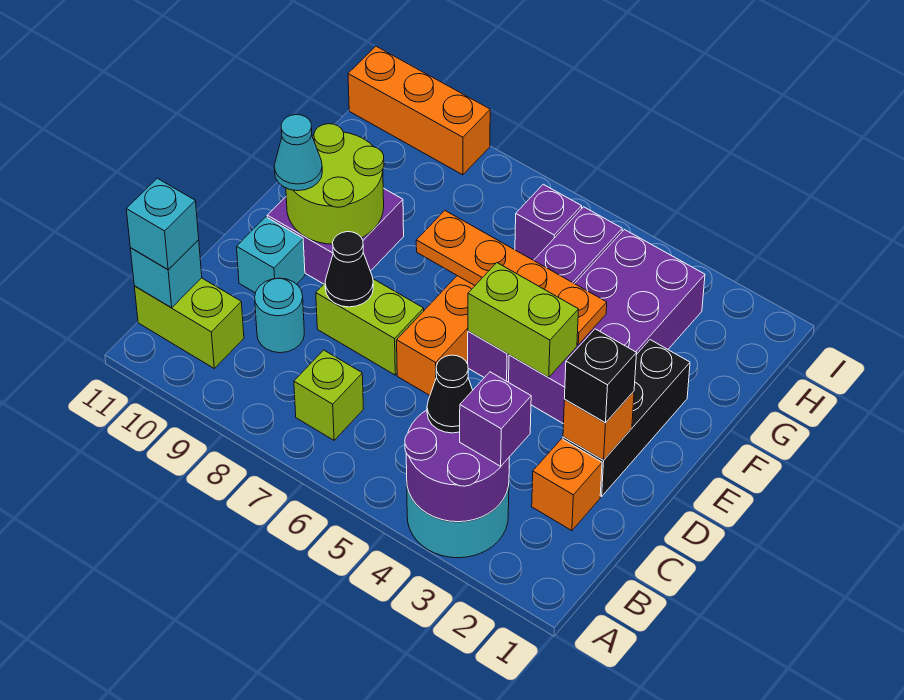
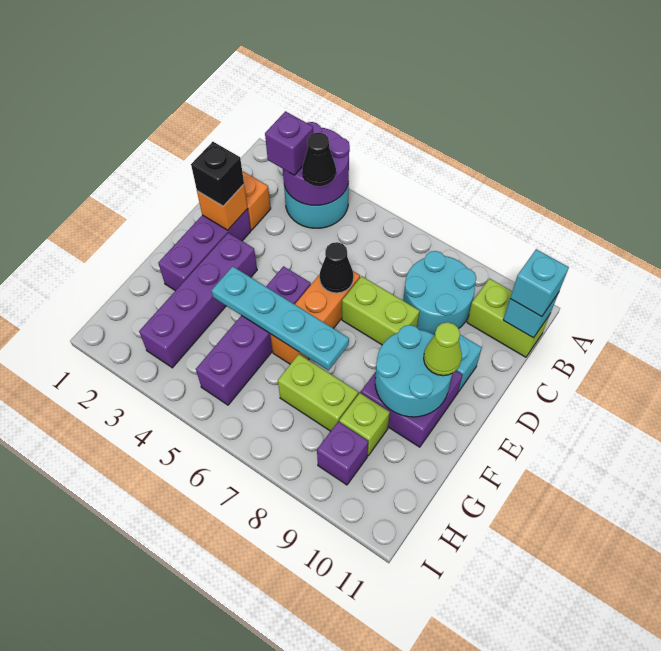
lime brick B7 level 1 -> lime brick G9 level 1
cyan round brick C9 level 1 -> cyan round brick B8:C9 level 1
black brick D2:F2 level 1 -> purple brick D2:F2 level 1
black cone D8 level 2 -> black cone D6 level 2
purple brick E3:H4 level 1 -> purple brick E3:H3 level 1
lime brick E4:E5 level 2 -> lime brick G7:G8 level 1
lime round brick E9:F10 level 2 -> cyan round brick E9:F10 level 2
cyan cone E10 level 3 -> lime cone E10 level 3
orange plate F4:F7 level 2 -> cyan plate F4:F7 level 2
purple brick H6 level 1 -> purple brick H9 level 1
orange brick I9:I11 level 1 -> none

